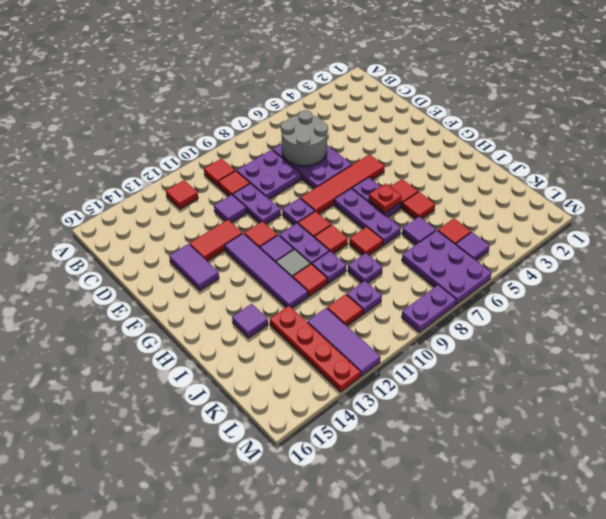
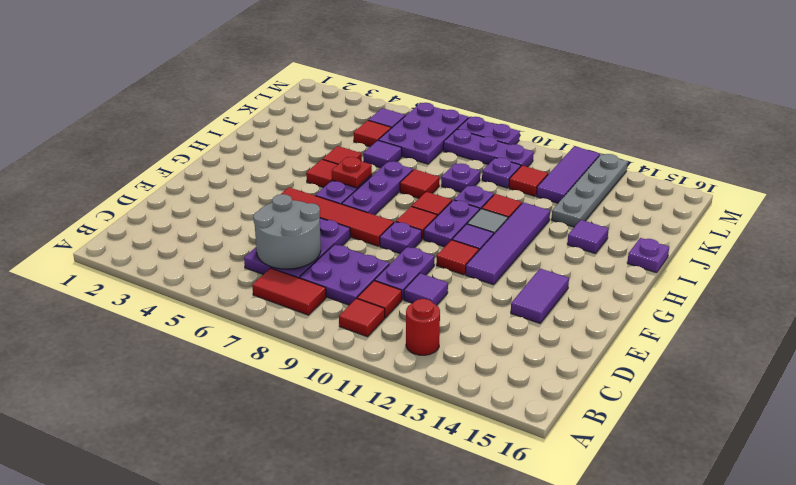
red tile B12 level 1 -> red round brick B12 level 1
red tile E12:E13 level 1 -> red tile B7:B8 level 1
none -> purple plate I16 level 1
red plate J13:M13 level 1 -> grey plate J13:M13 level 1
none -> purple plate L8:L10 level 1

